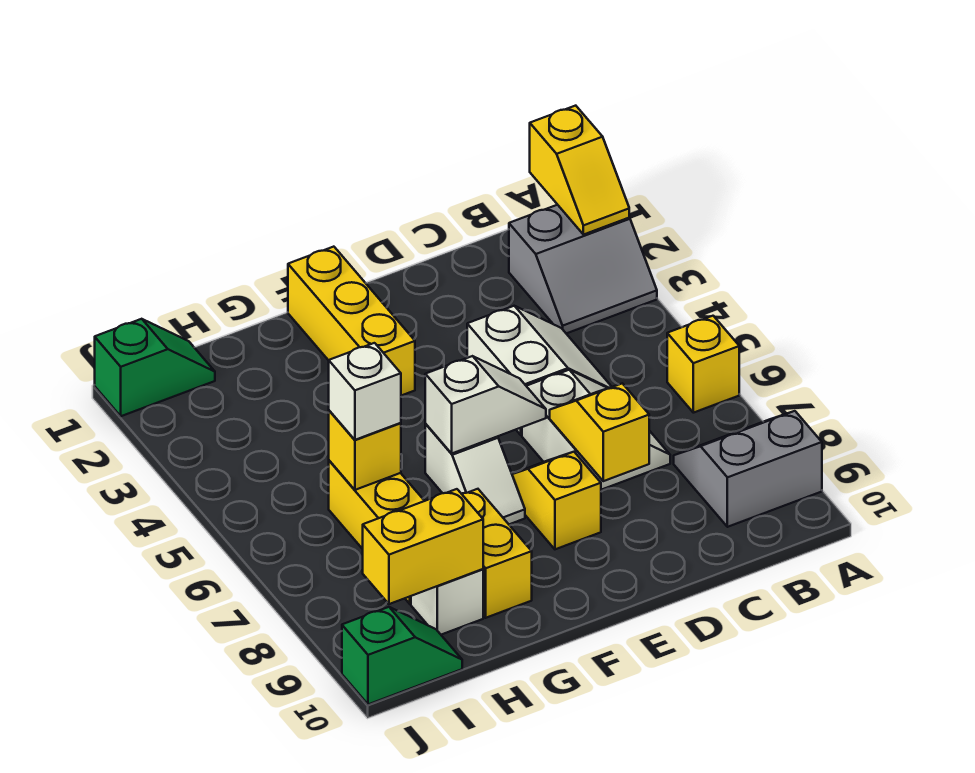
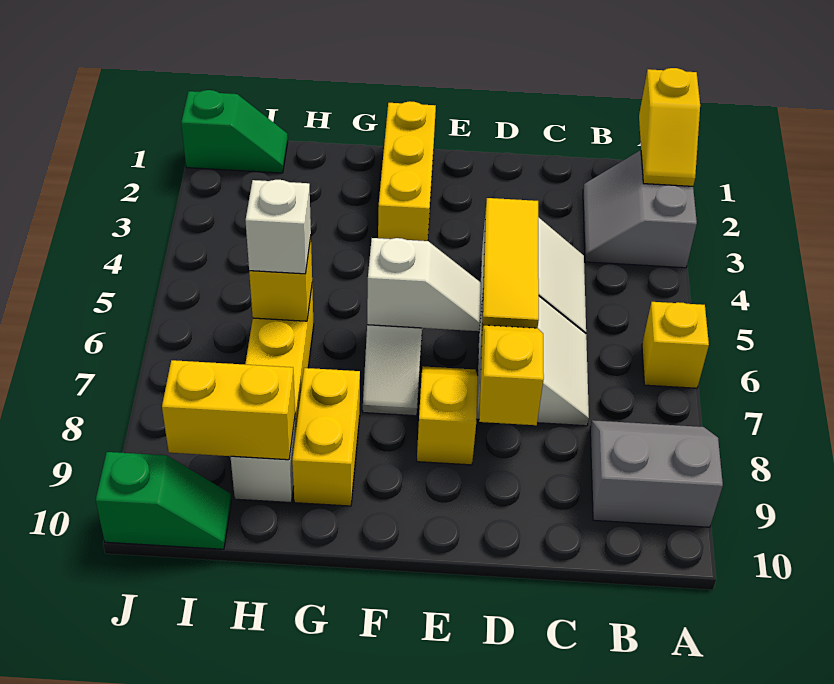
grey slope A2:B3 level 1 top 2 -> grey slope A2:B3 level 1 top A
none -> yellow tile D4:D6 level 2

